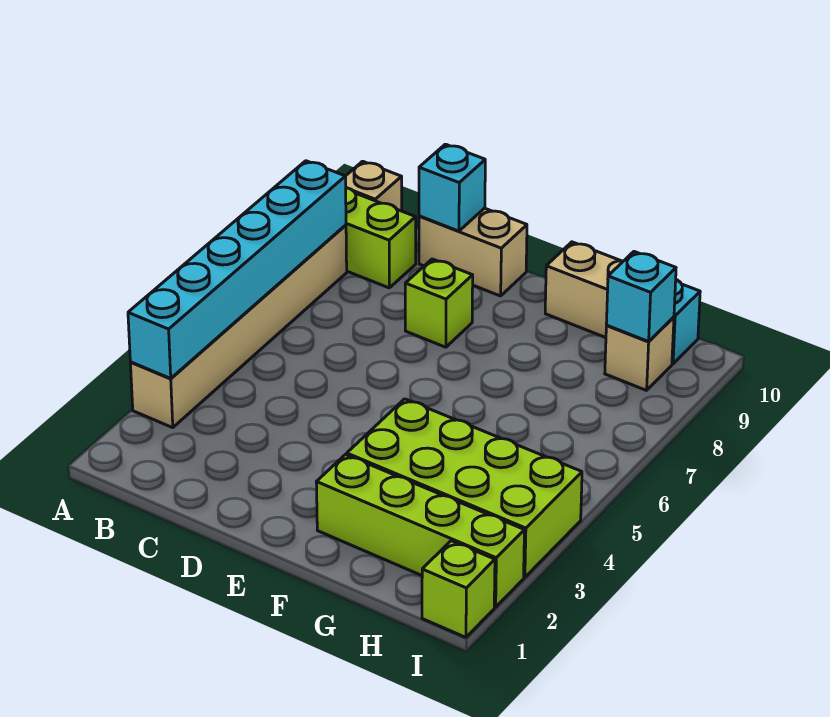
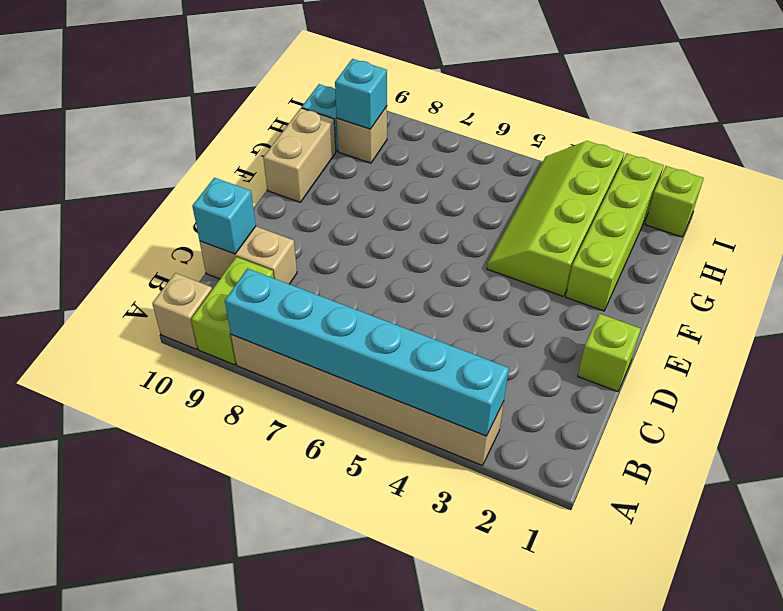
tan brick C10:D10 level 1 -> tan brick C9:C10 level 1
lime brick D8 level 1 -> lime brick D1 level 1
lime brick F3:I4 level 1 -> lime slope F3:I4 level 1 top 3

